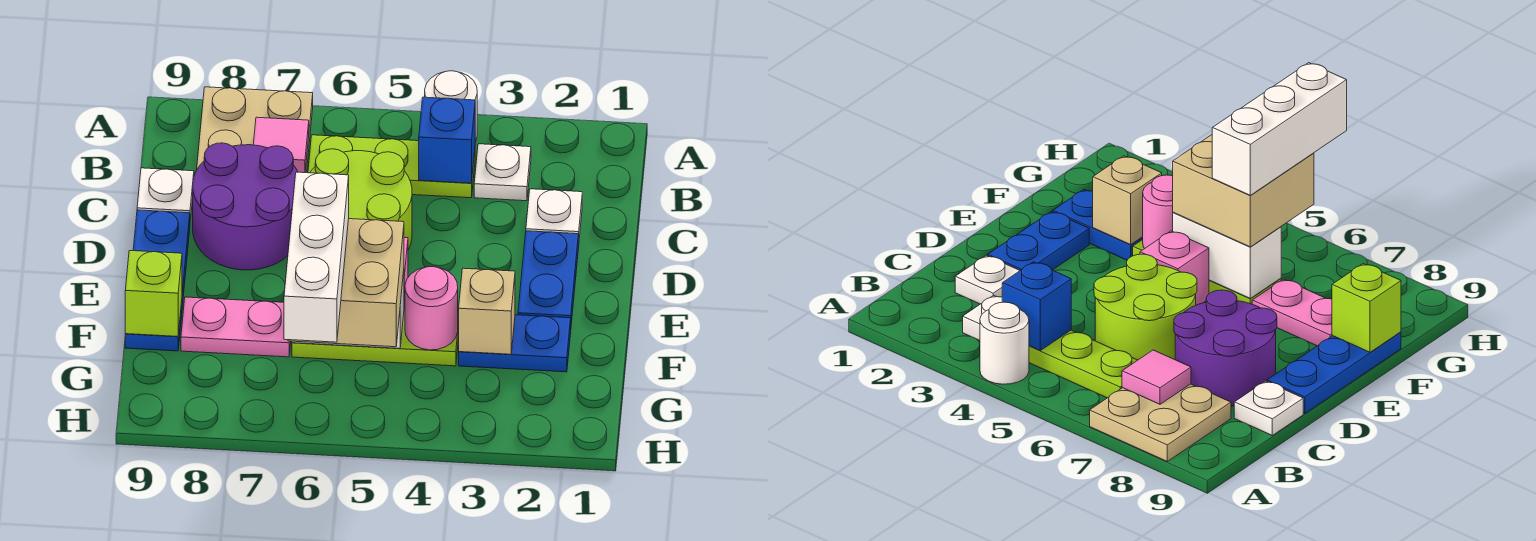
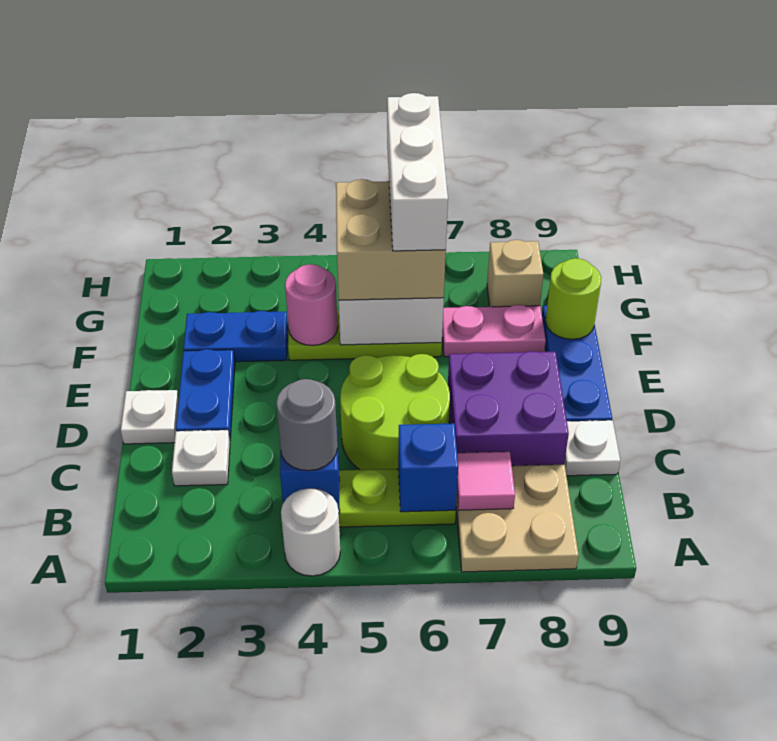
white plate B3 level 1 -> white plate D1 level 1
none -> grey round brick B4 level 3
none -> blue brick B6 level 2
purple round brick C7:D8 level 1 -> purple brick C7:D8 level 1
pink brick E5 level 1 -> none
tan brick F3 level 2 -> tan brick G8 level 1
lime brick F9 level 2 -> lime round brick F9 level 2

